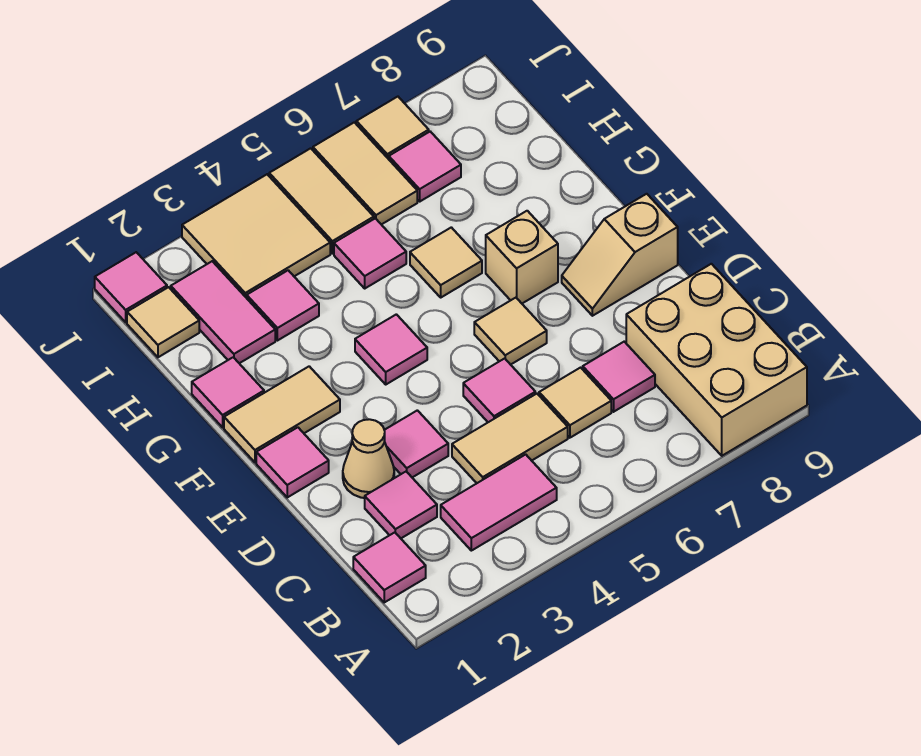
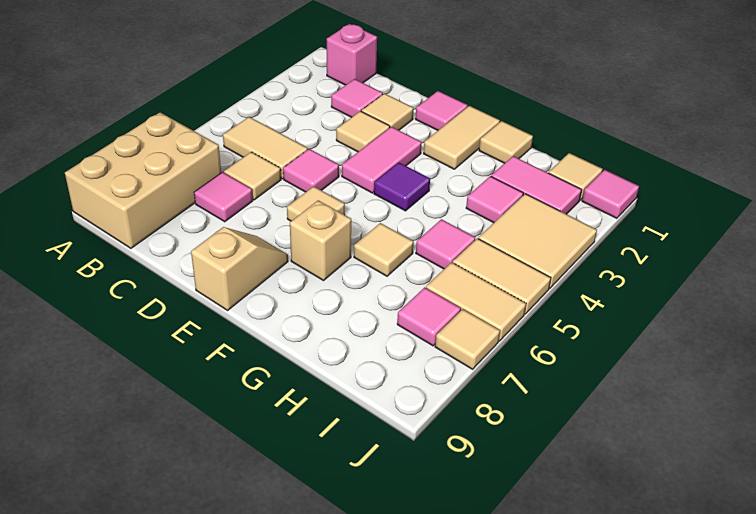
tan brick A8:C9 level 1 -> tan brick A7:B9 level 1
pink tile B1 level 1 -> pink brick B1 level 1
pink tile B3:B4 level 1 -> pink tile E3:E4 level 1
tan tile C4:C5 level 1 -> tan tile B5:C5 level 1
tan cone D2 level 1 -> tan tile D2 level 1
pink tile D3 level 1 -> tan tile D3 level 1
pink tile F4 level 1 -> purple tile F4 level 1
pink tile G1 level 1 -> tan tile G1 level 1

